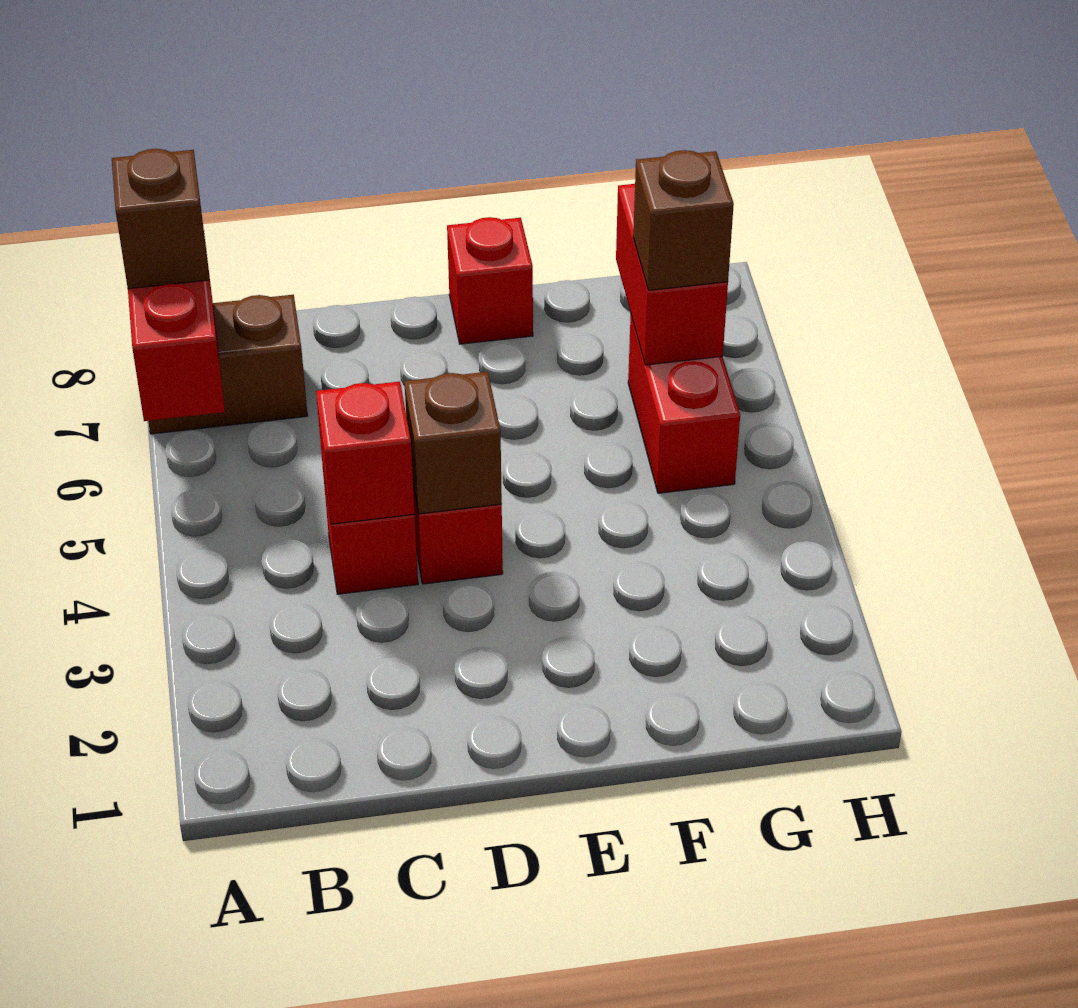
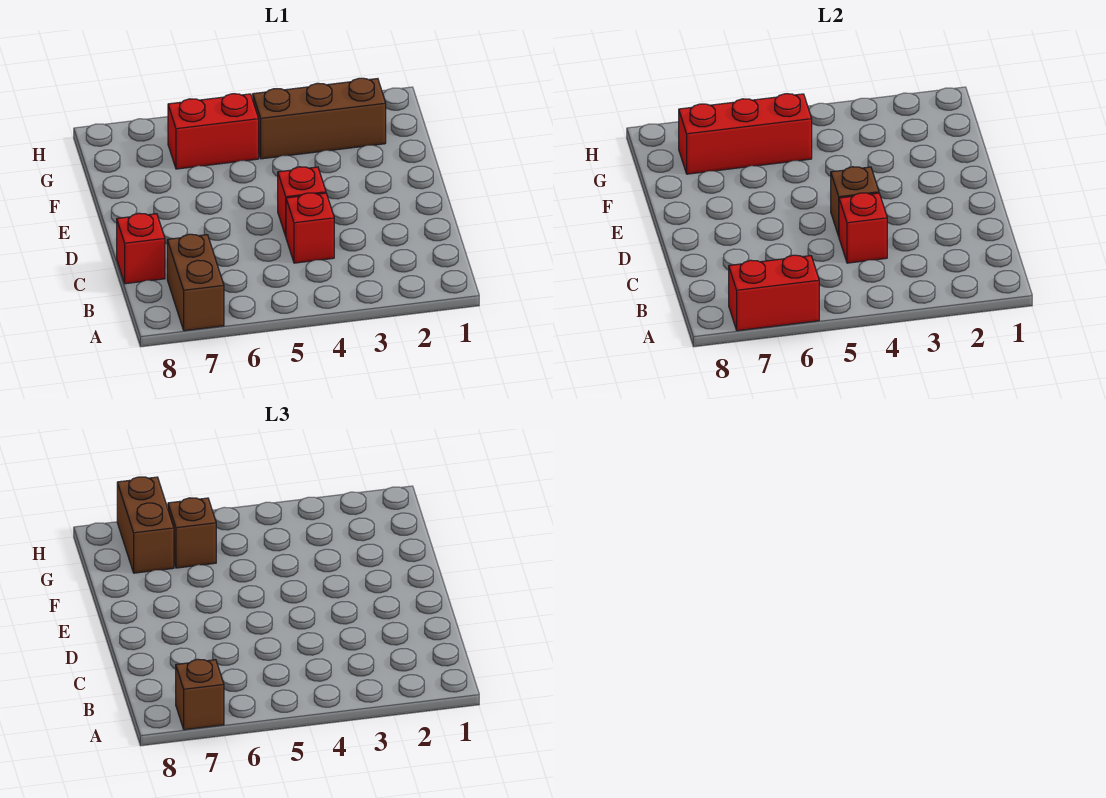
red brick E8 level 1 -> red brick C8 level 1
none -> brown brick G2:G4 level 1
red brick G6:G7 level 2 -> red brick G5:G7 level 2
none -> brown brick G7:H7 level 3

